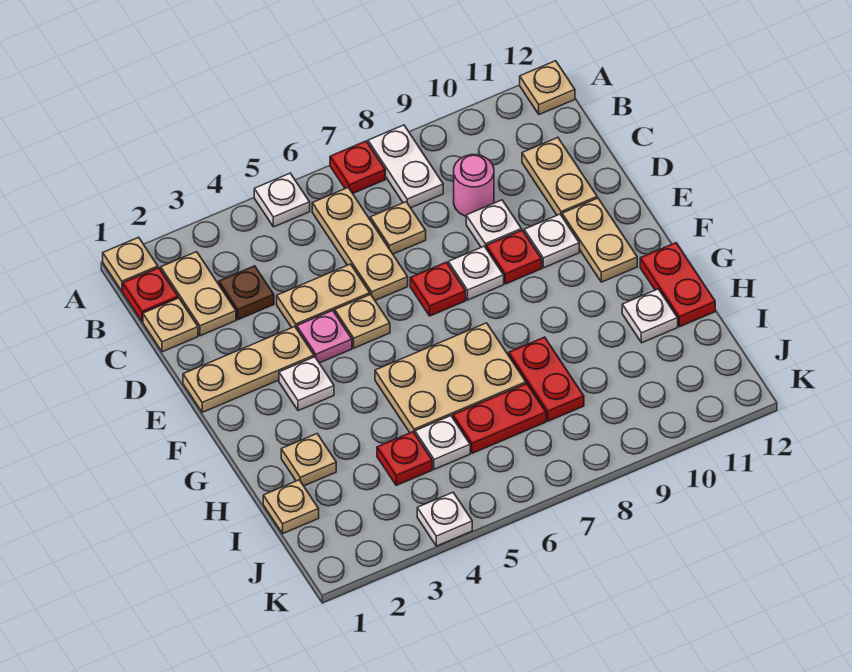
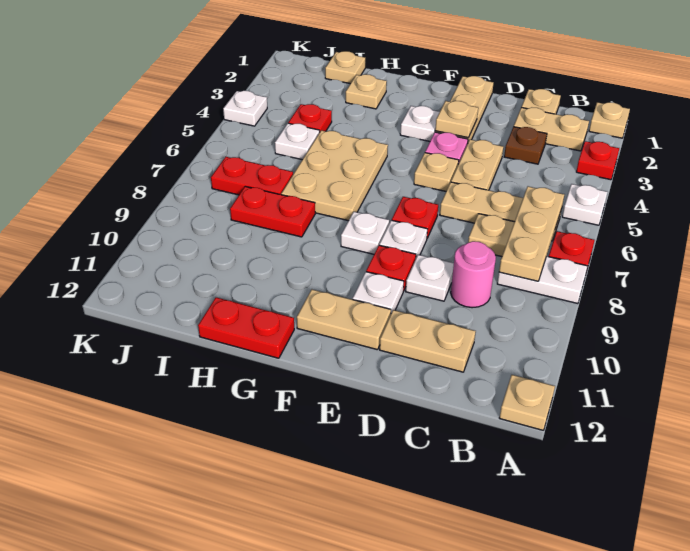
red plate B1 level 1 -> red plate A3 level 1
none -> tan plate B6:B8 level 2
none -> tan plate E3 level 2
white plate H11 level 1 -> white plate F8 level 1
red plate I6:I7 level 1 -> red plate I7:J7 level 1

